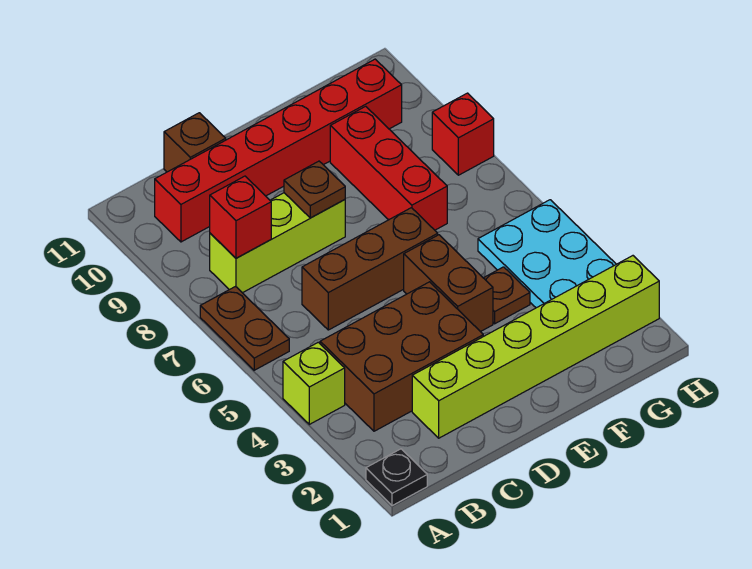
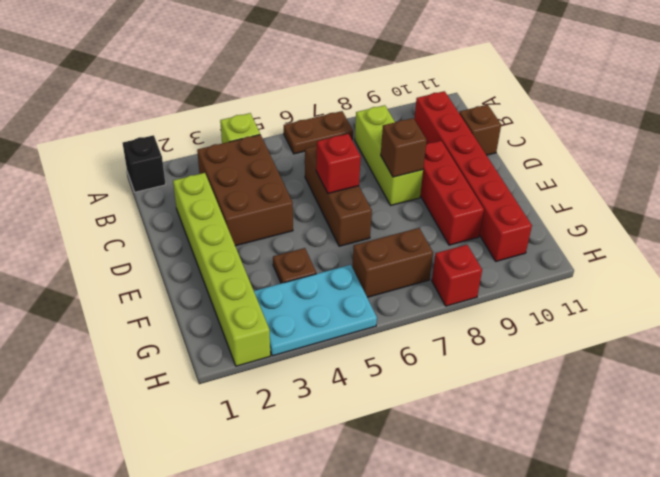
black plate A1 level 1 -> black brick A1 level 1
red brick B8 level 2 -> red brick D6 level 2
brown plate D8 level 2 -> brown brick D8 level 2
brown brick E4:E5 level 1 -> brown brick G6:G7 level 1
red brick F7:F9 level 1 -> red brick D9:F9 level 1

